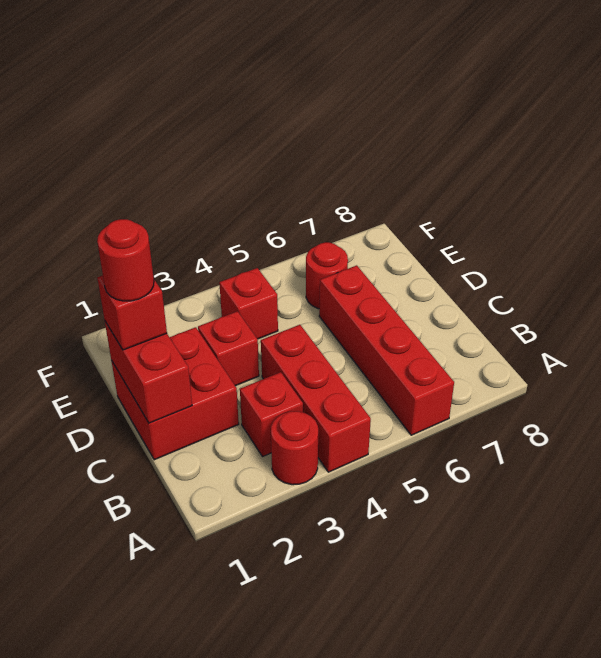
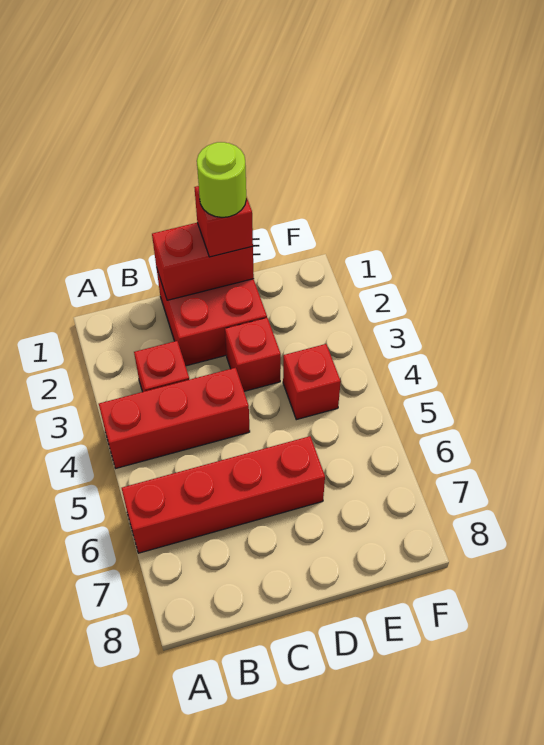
red round brick A3 level 1 -> none
red round brick D1 level 4 -> lime round brick D1 level 4
red round brick E6 level 1 -> none

